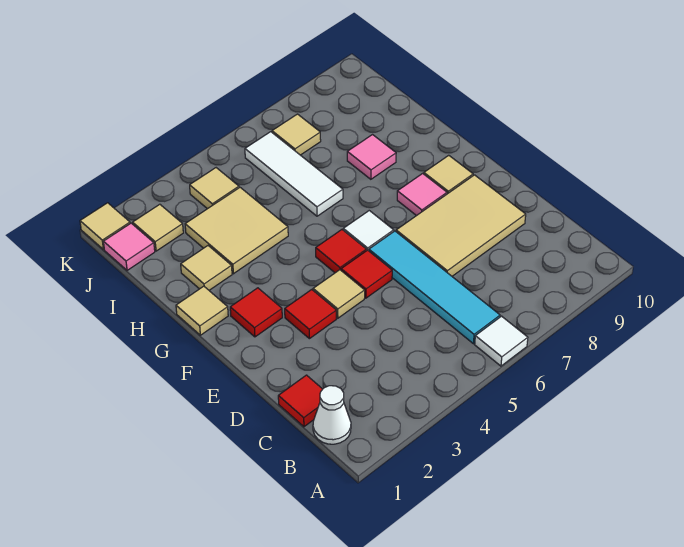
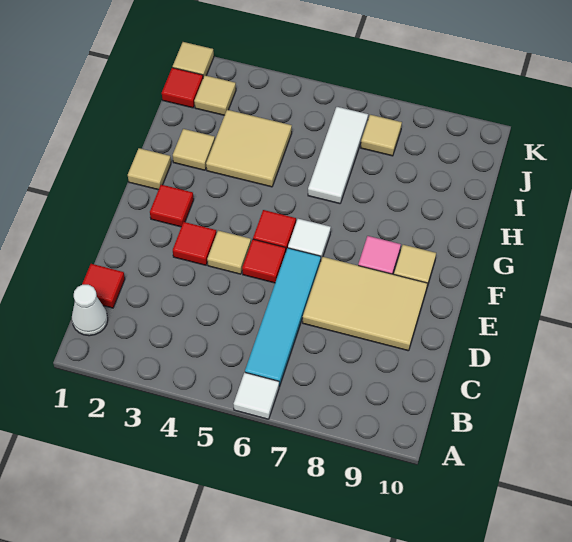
pink tile H8 level 1 -> none
pink tile J1 level 1 -> red tile J1 level 1
tan tile J4 level 1 -> none

